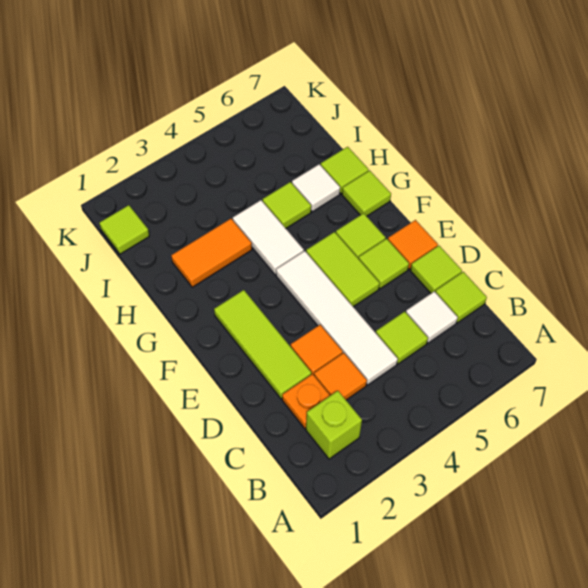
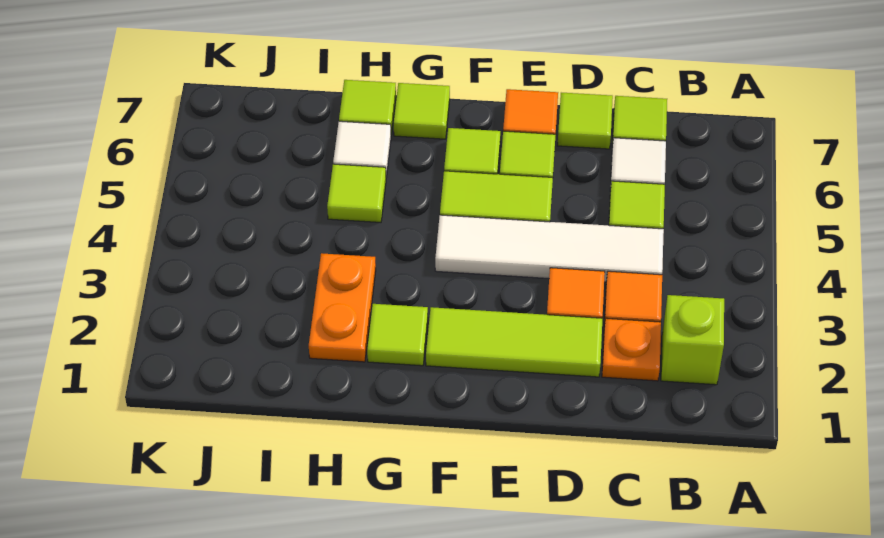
white tile G4:H4 level 1 -> none
orange tile H2:H3 level 1 -> orange plate H2:H3 level 1
lime tile J1 level 1 -> lime tile G2 level 1

